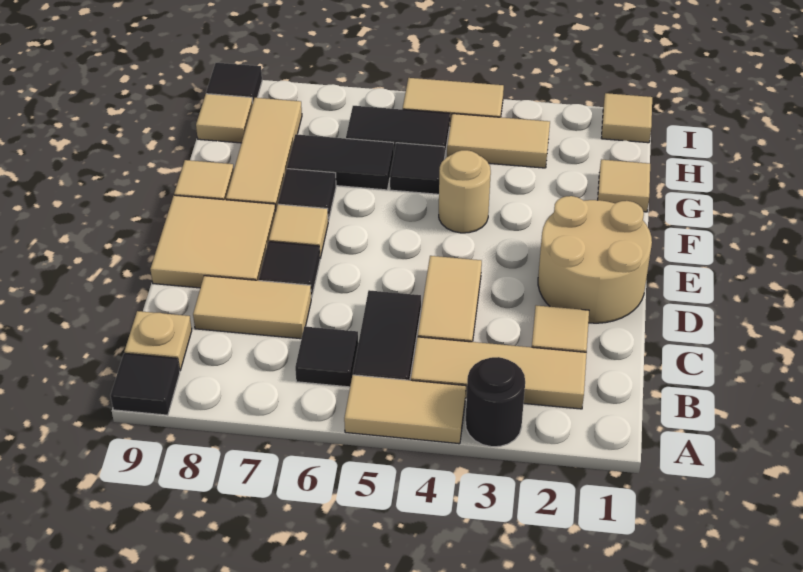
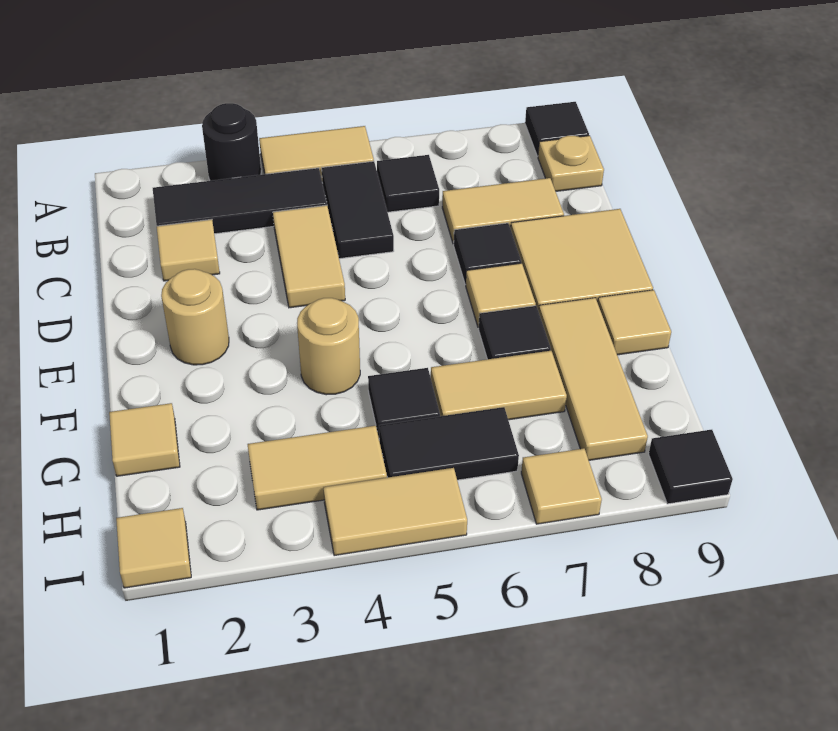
tan tile B2:B4 level 1 -> black tile B2:B4 level 1
tan round brick D1:E2 level 1 -> tan round brick E2 level 1
black tile G6:G7 level 1 -> tan tile G6:G7 level 1
tan tile H9 level 1 -> tan tile I7 level 1

